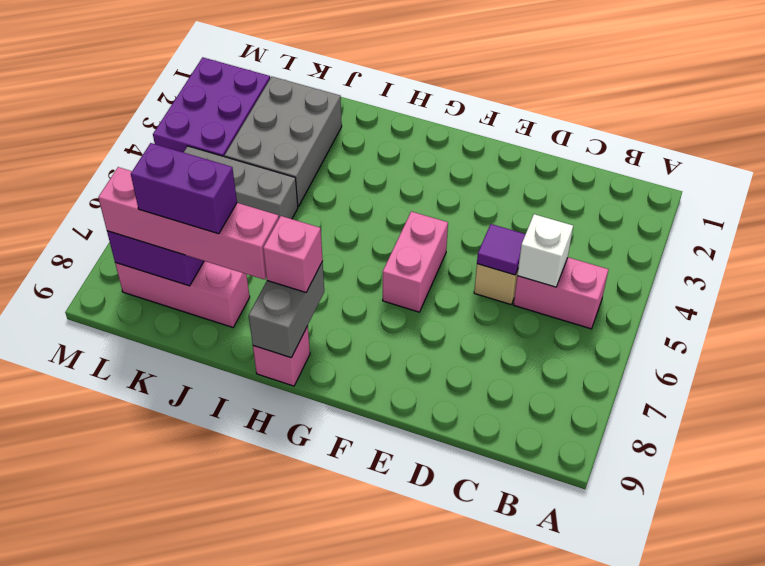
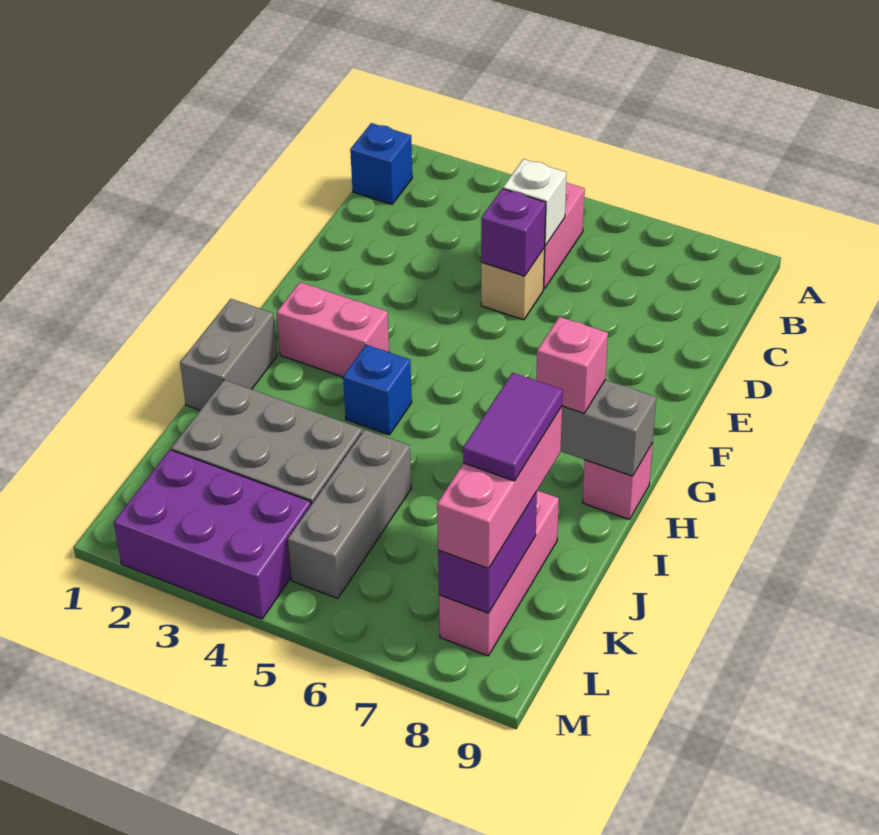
none -> blue brick B1 level 1
purple tile D5 level 2 -> purple brick D5 level 2
pink brick F5:F6 level 1 -> pink brick G2:G3 level 1
none -> grey brick H1:I1 level 1
none -> blue brick H4 level 1
pink brick I8:L8 level 3 -> pink brick J8:L8 level 3
purple brick J8:K8 level 4 -> purple tile J8:K8 level 4

